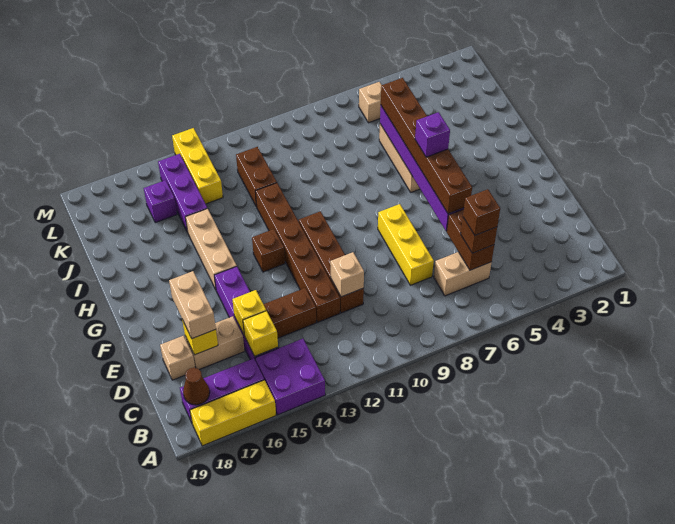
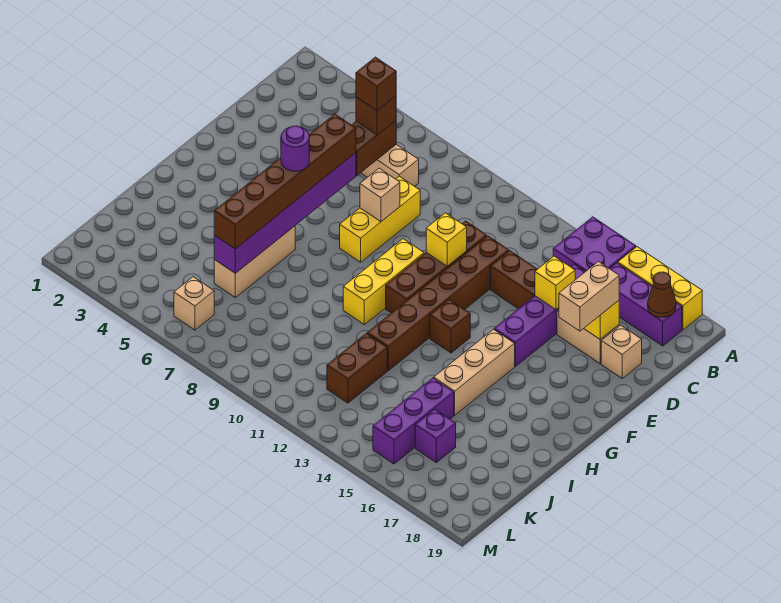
yellow brick C15 level 2 -> yellow brick E11 level 2
tan brick D11 level 2 -> tan brick E8 level 2
purple brick G6 level 4 -> purple round brick G6 level 4
yellow brick K14:M14 level 1 -> yellow brick F10:H10 level 1

